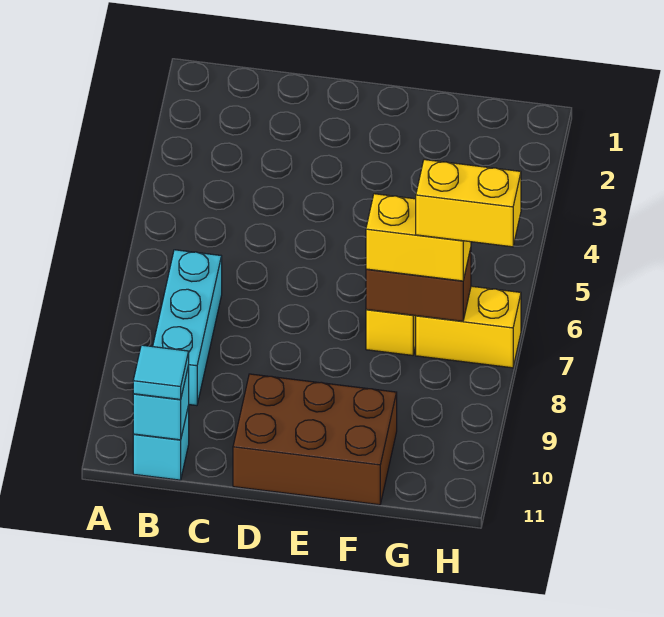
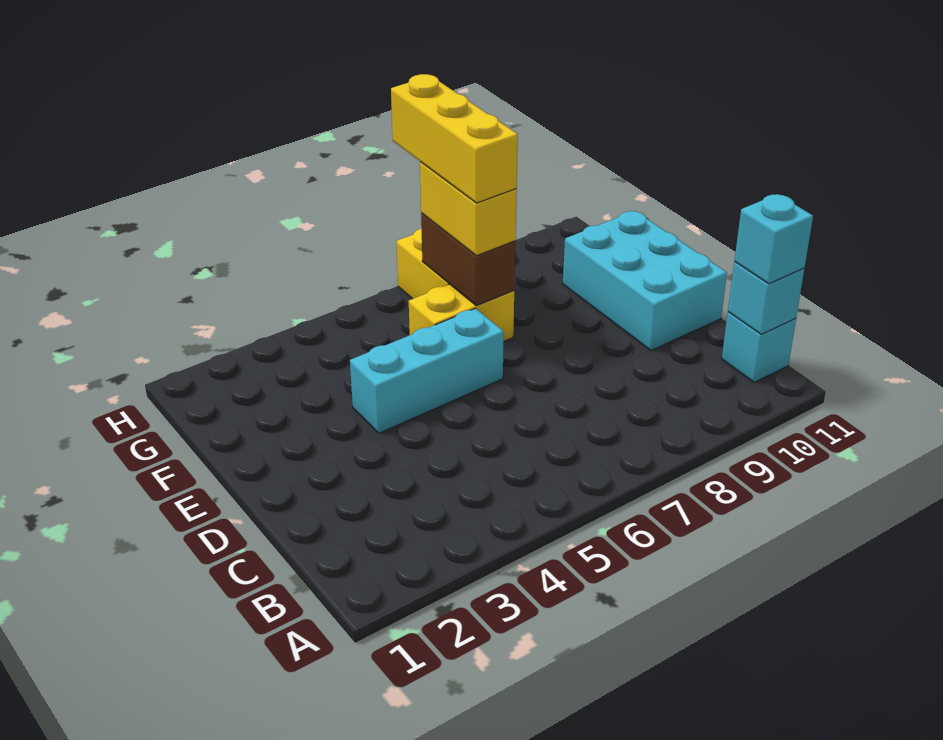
cyan brick B7:B9 level 1 -> cyan brick E4:E6 level 1
cyan tile B11 level 3 -> cyan brick B11 level 3
brown brick D10:F11 level 1 -> cyan brick D10:F11 level 1
yellow brick G7:H7 level 4 -> yellow brick F7:H7 level 4

